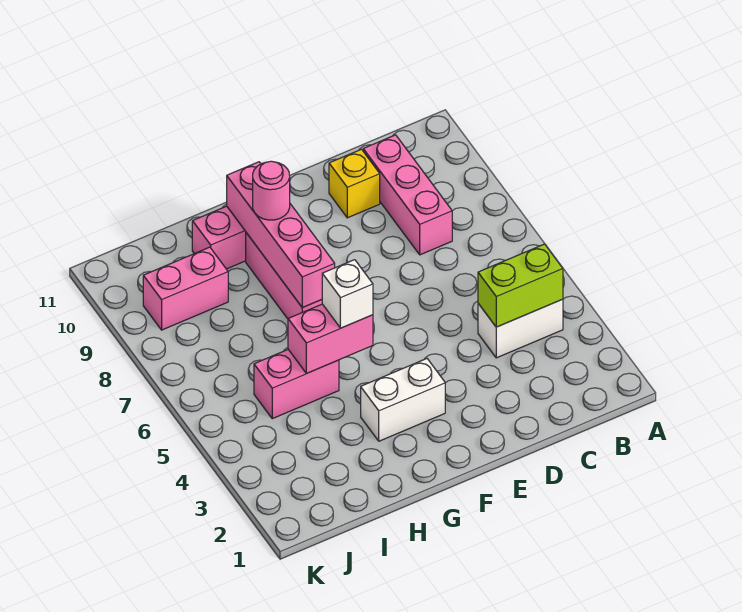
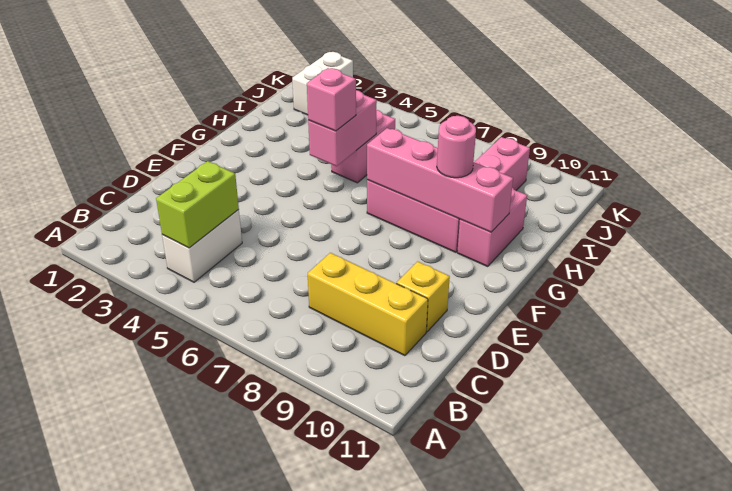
pink brick C8:C10 level 1 -> yellow brick C8:C10 level 1
white brick F3:G3 level 1 -> white brick J2:K2 level 1
white brick G5 level 3 -> pink brick G5 level 3

